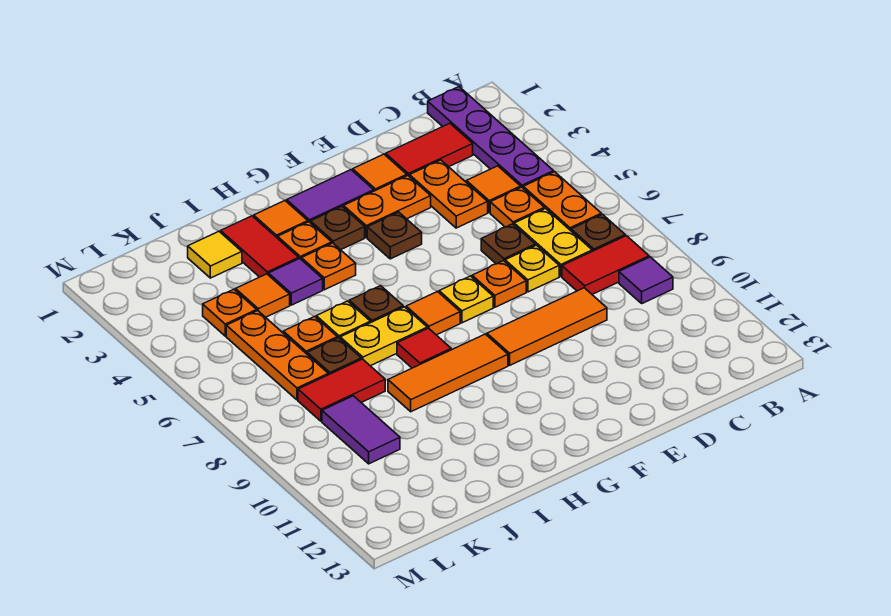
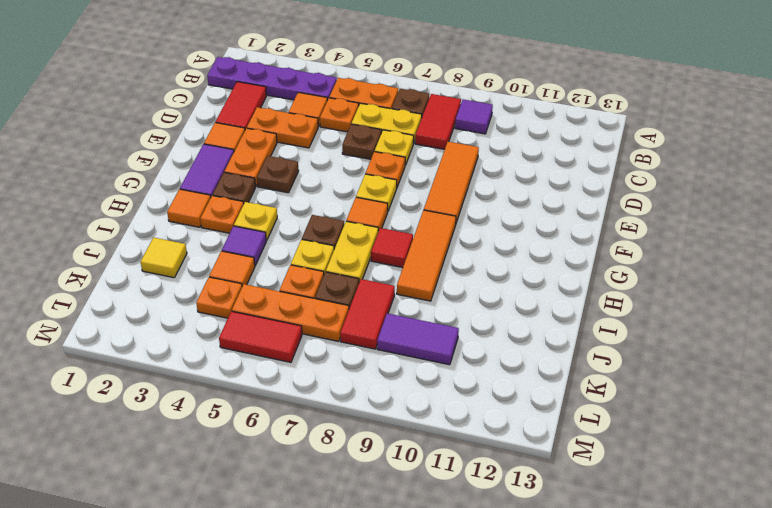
orange plate H4 level 1 -> yellow plate H4 level 1
red tile I2:I3 level 1 -> red tile L5:L6 level 1

